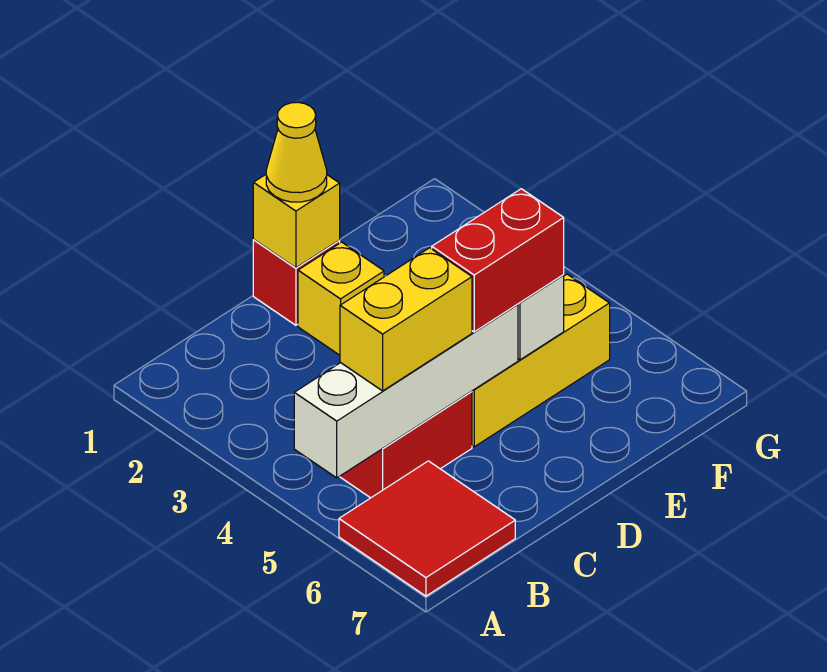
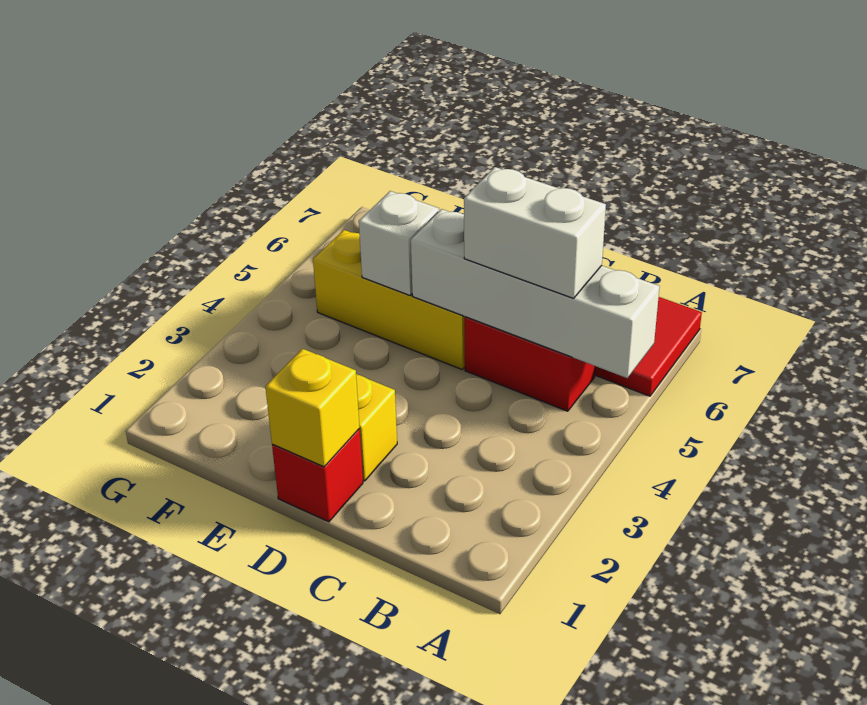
yellow brick B5:C5 level 3 -> white brick B5:C5 level 3
yellow cone D1 level 3 -> none
red brick D5:E5 level 3 -> none

